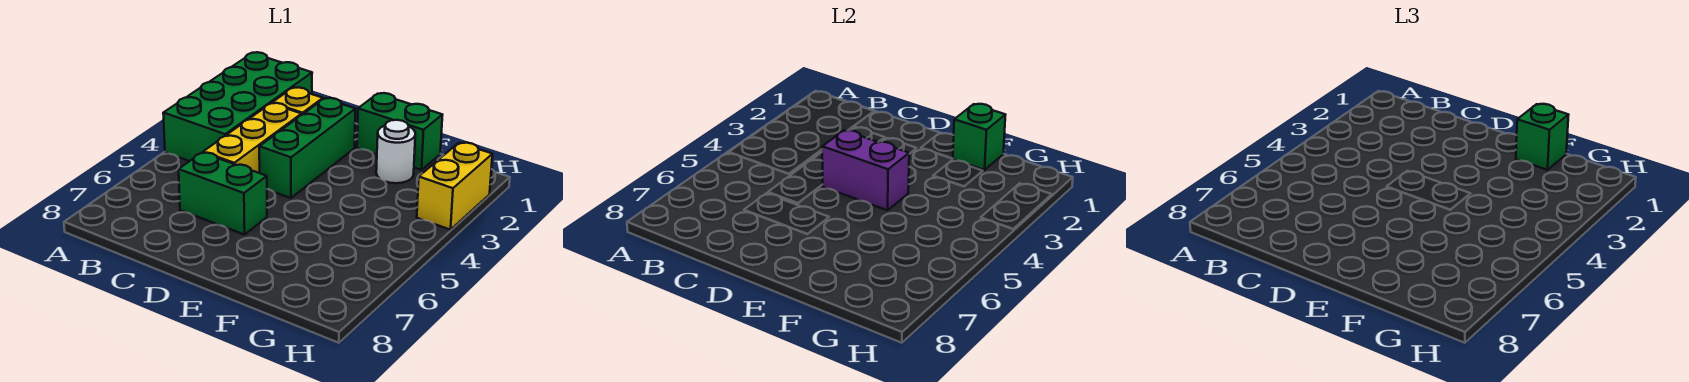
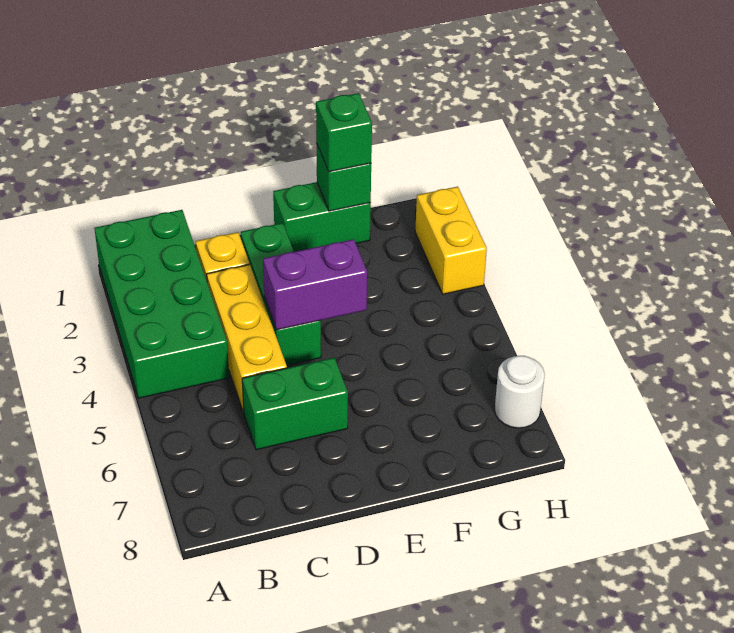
white round brick F2 level 1 -> white round brick H7 level 1

